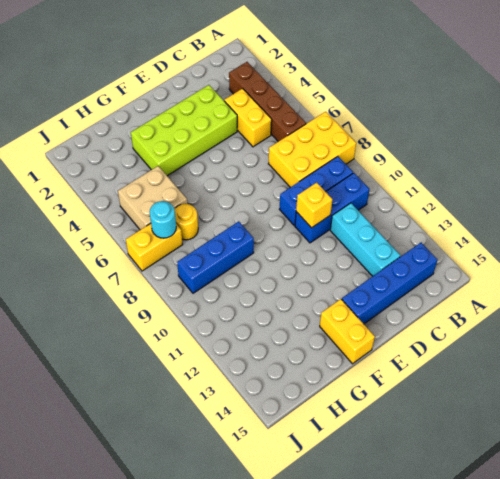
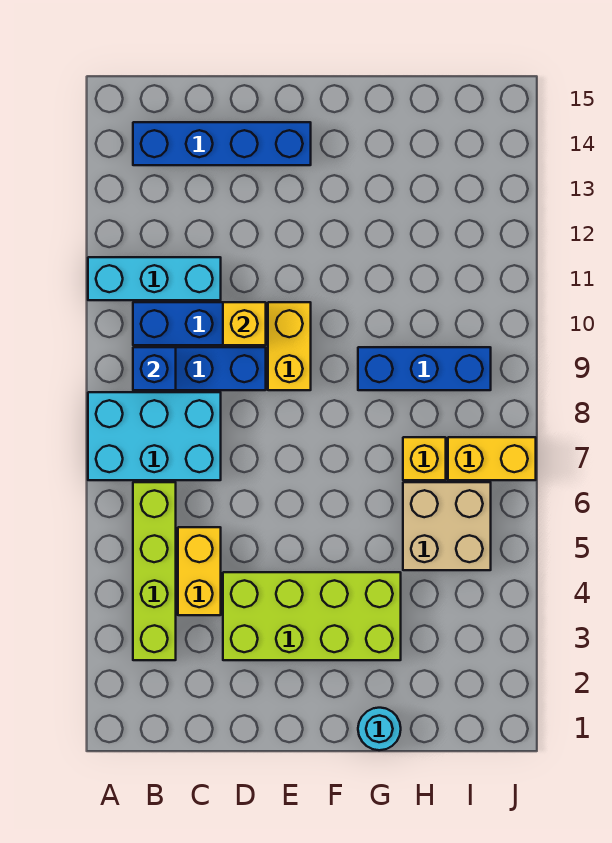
yellow brick A7:C8 level 1 -> cyan brick A7:C8 level 1
brown brick B3:B6 level 1 -> lime brick B3:B6 level 1
none -> blue brick B9 level 2
cyan brick C11:C13 level 1 -> cyan brick A11:C11 level 1
yellow brick F14:F15 level 1 -> yellow brick E9:E10 level 1
yellow round brick H7 level 1 -> yellow brick H7 level 1
cyan round brick I7 level 2 -> cyan round brick G1 level 1

